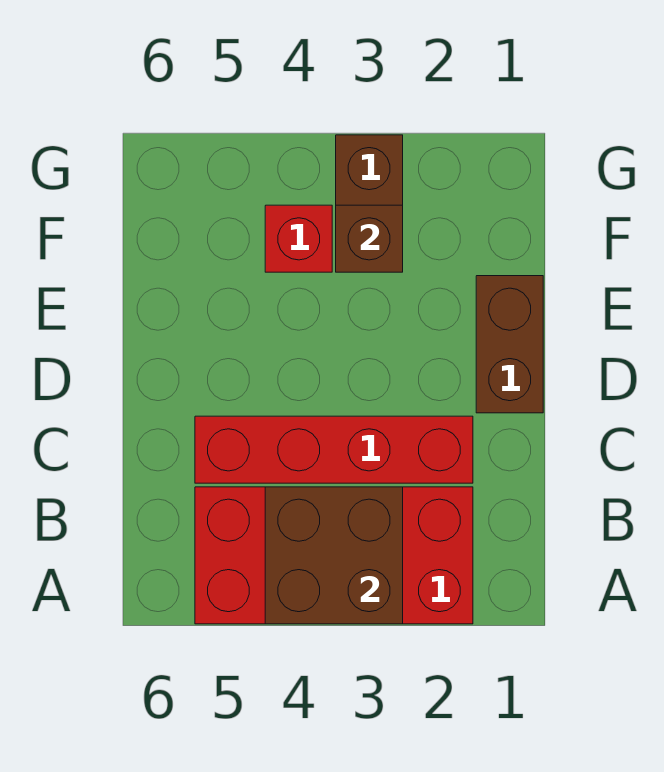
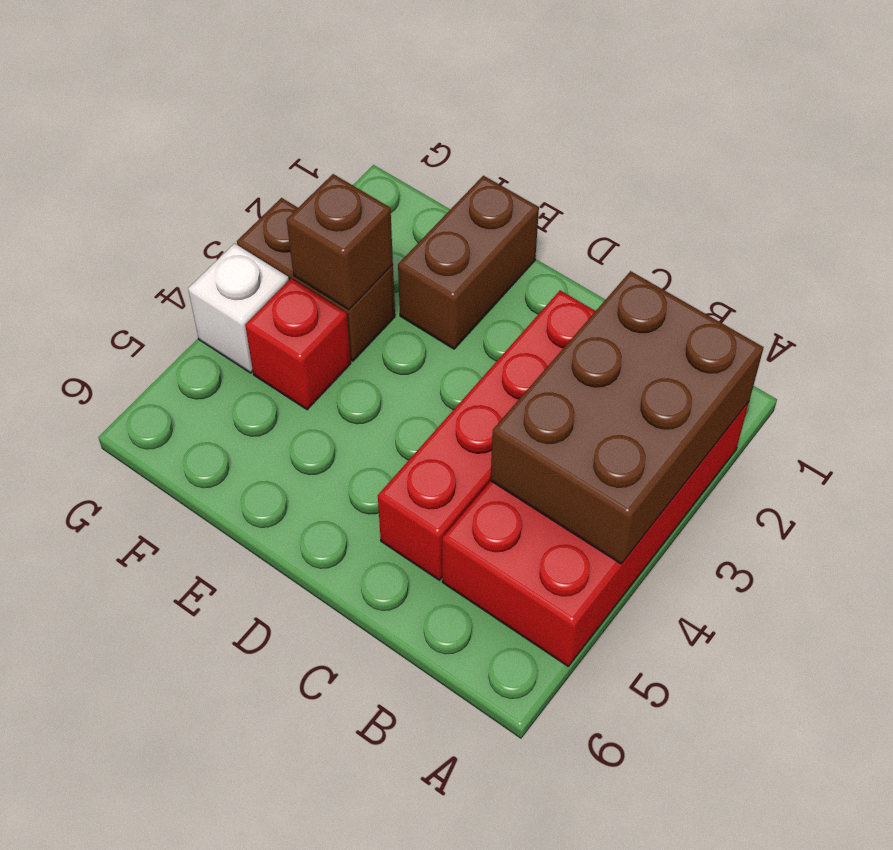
brown brick A3:B4 level 2 -> brown brick A2:B4 level 2
brown brick D1:E1 level 1 -> brown brick E1:E2 level 1
none -> white brick G4 level 1

